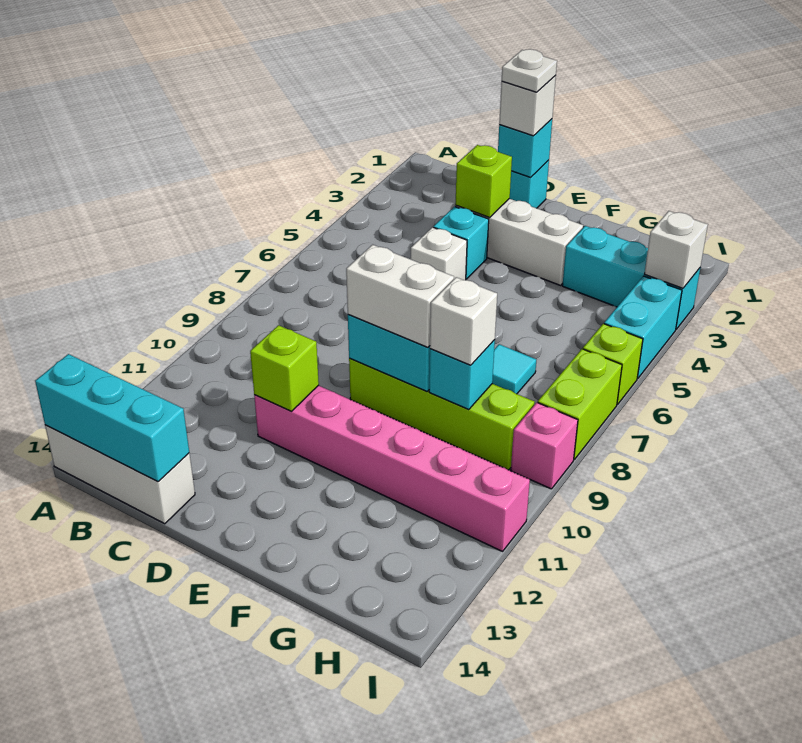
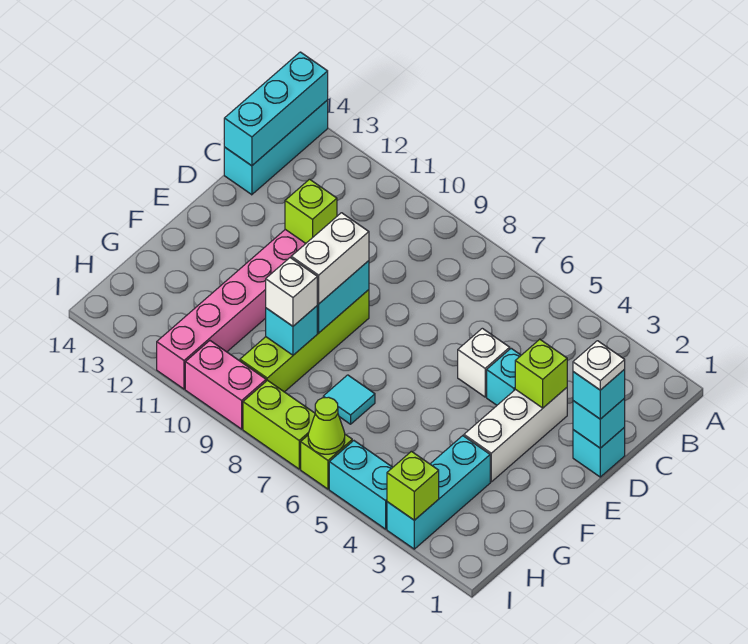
white brick A14:C14 level 1 -> cyan brick A14:C14 level 1
white brick D1 level 3 -> cyan brick D1 level 3
white brick I3 level 2 -> lime brick I3 level 2
none -> lime cone I6 level 2
pink brick I9 level 1 -> pink brick I9:I10 level 1

